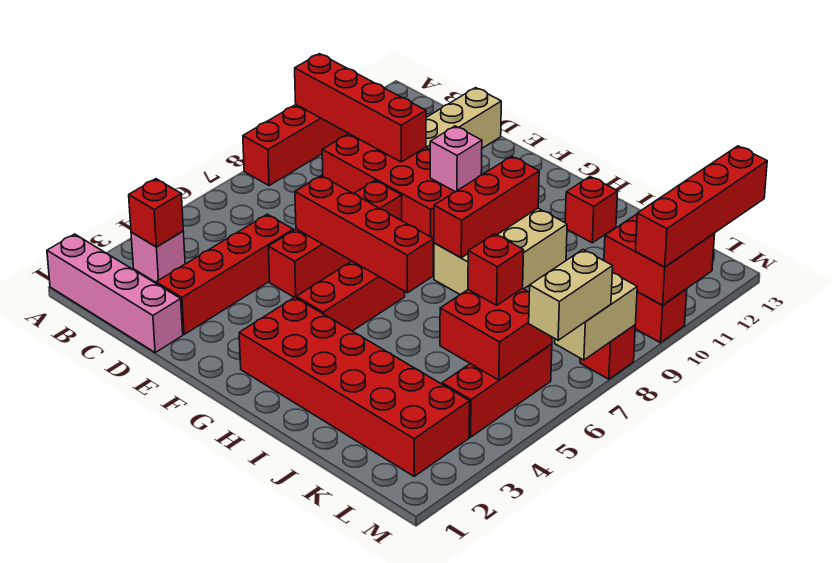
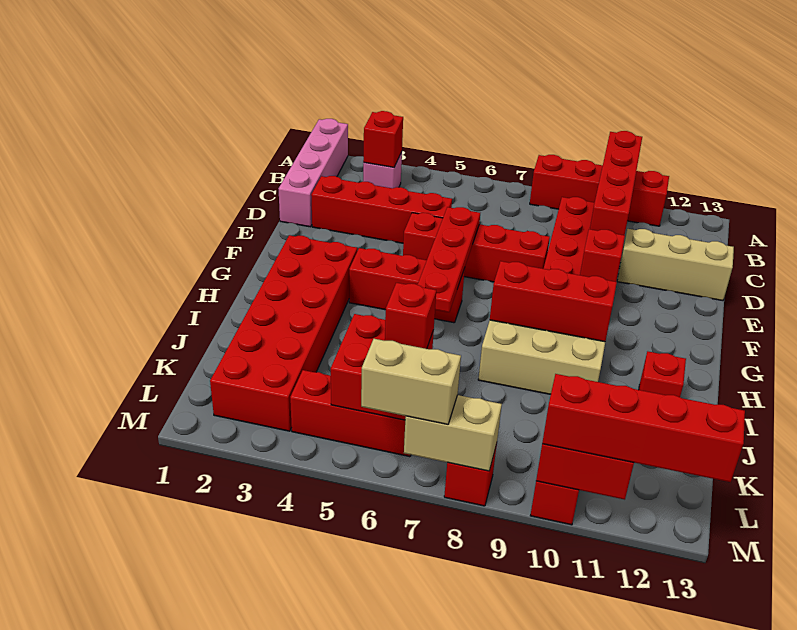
red brick E6:H6 level 2 -> red plate E6:H6 level 2
pink brick F10 level 2 -> red brick F10 level 2

